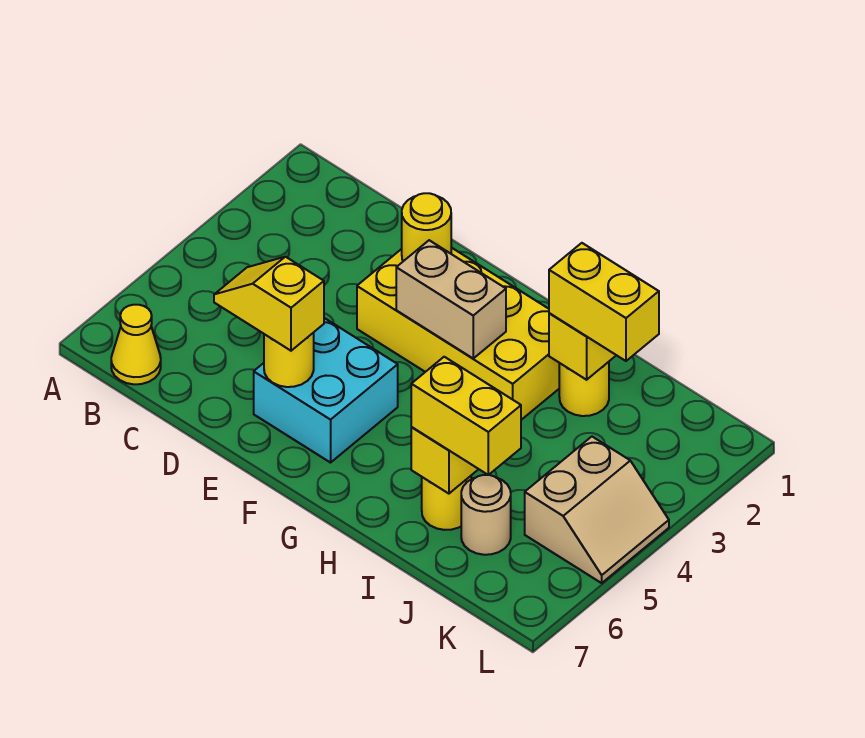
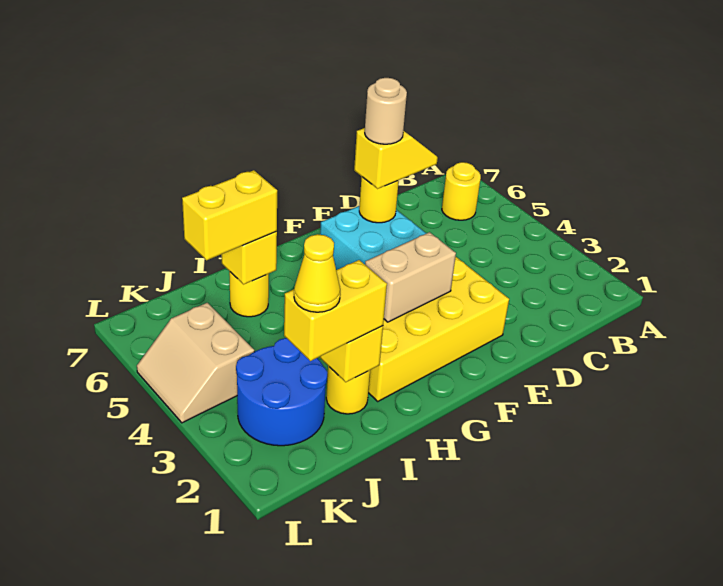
yellow cone B7 level 1 -> yellow cone J2 level 4
yellow round brick E2 level 2 -> yellow round brick B6 level 1
none -> blue round brick J2:K3 level 1
tan round brick J6 level 1 -> tan round brick E6 level 4

